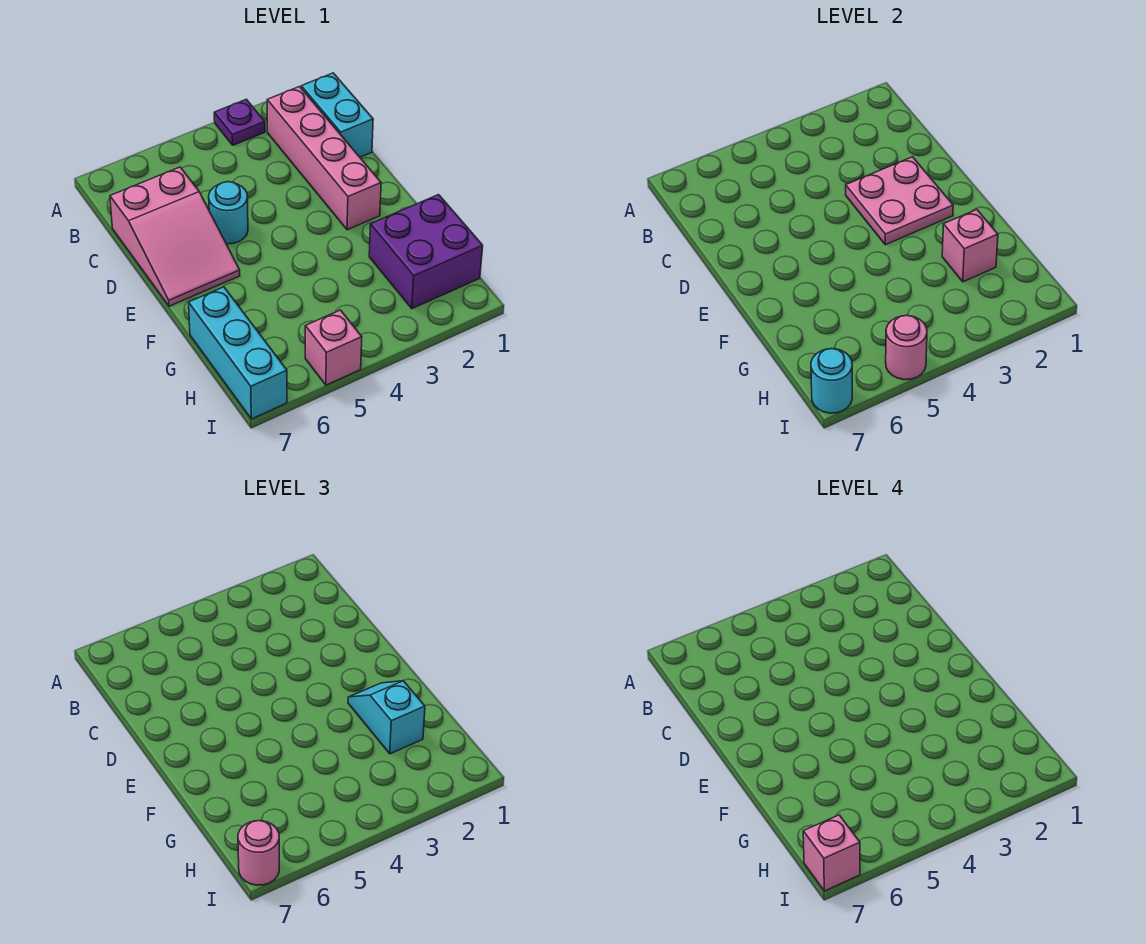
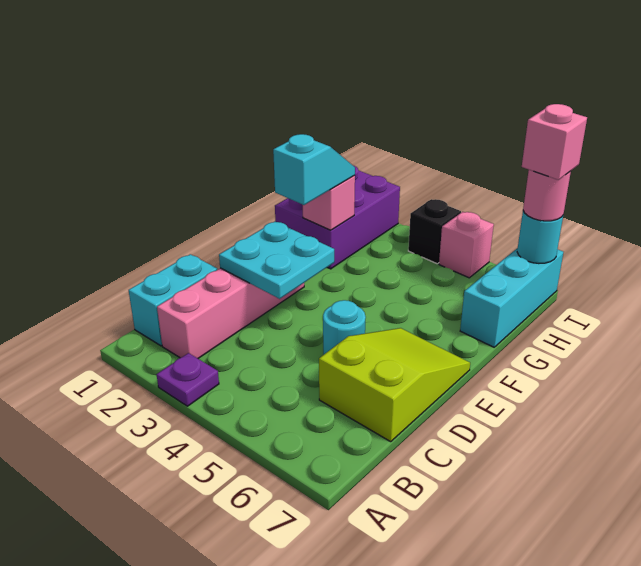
pink slope C6:E7 level 1 top C -> lime slope C6:E7 level 1 top C
pink plate D2:E3 level 2 -> cyan plate D2:E3 level 2
cyan slope F2:G2 level 3 top G -> cyan slope F2:G2 level 3 top F
purple brick G1:H2 level 1 -> purple brick G1:I2 level 1
none -> black brick I4 level 1
pink round brick I5 level 2 -> none

